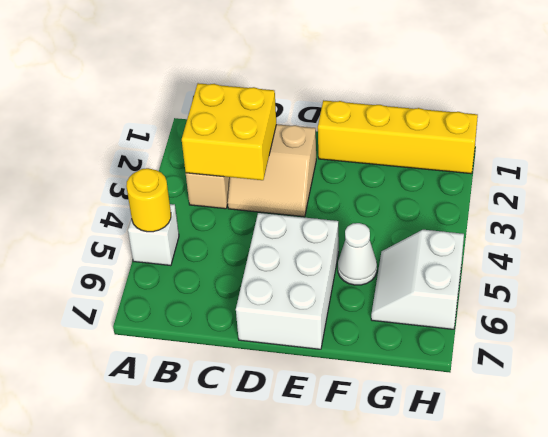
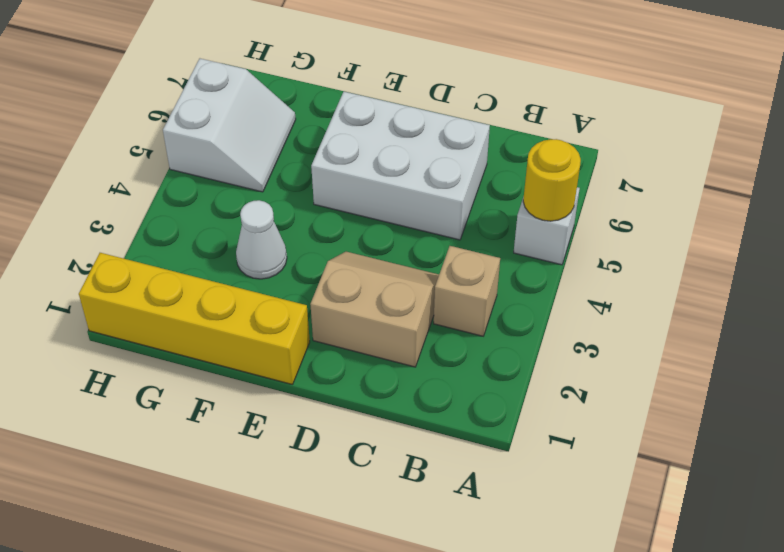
yellow brick B2:C3 level 2 -> none
white brick D5:E7 level 1 -> white brick C5:E6 level 1
white cone F5 level 1 -> white cone F3 level 1

